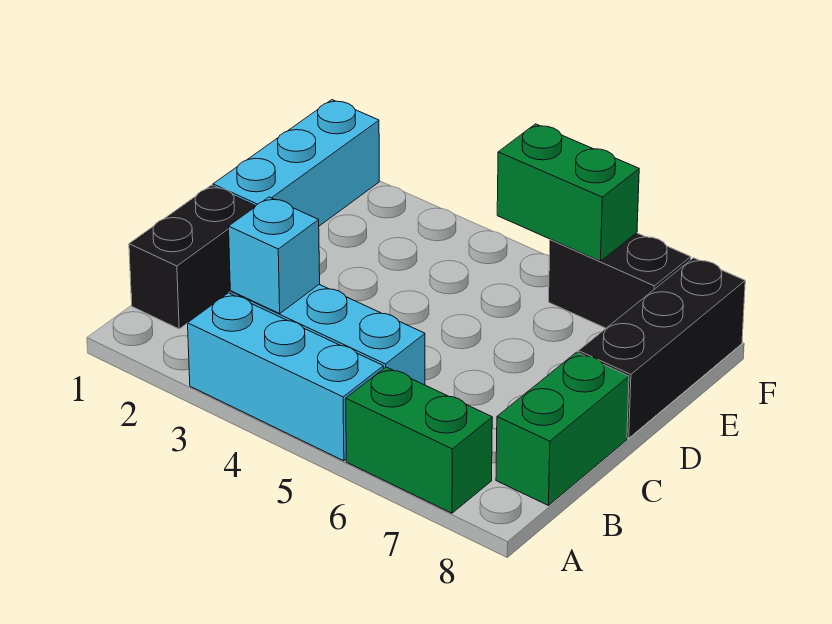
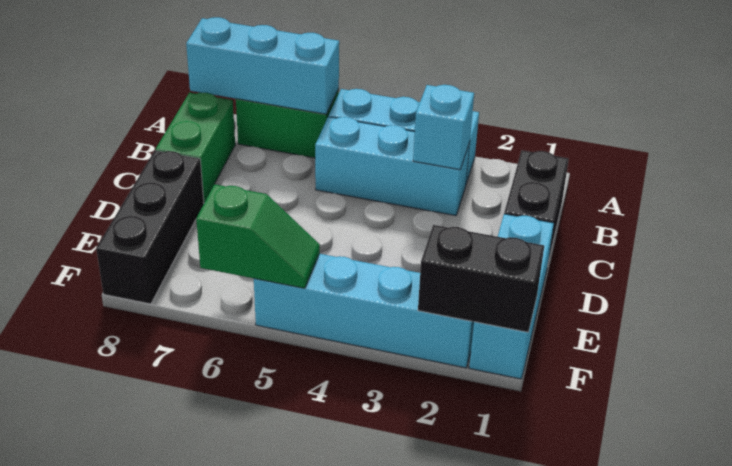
none -> cyan brick A6:A8 level 2
none -> cyan brick F2:F5 level 1
green brick F5:F6 level 2 -> green slope F5:F6 level 2 top 6
black brick F6:F7 level 1 -> black brick F1:F2 level 2

